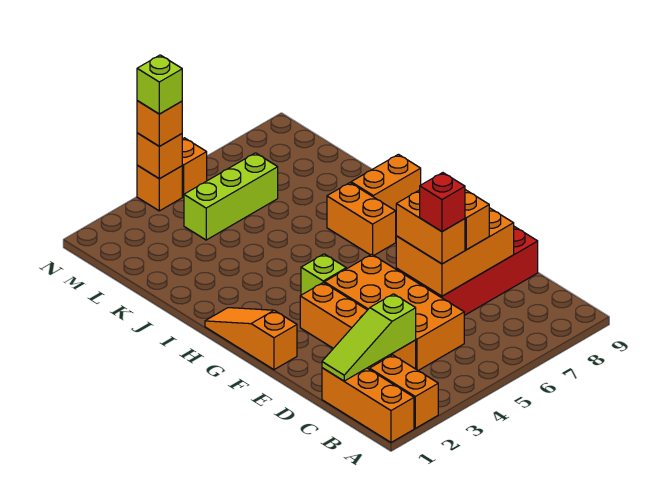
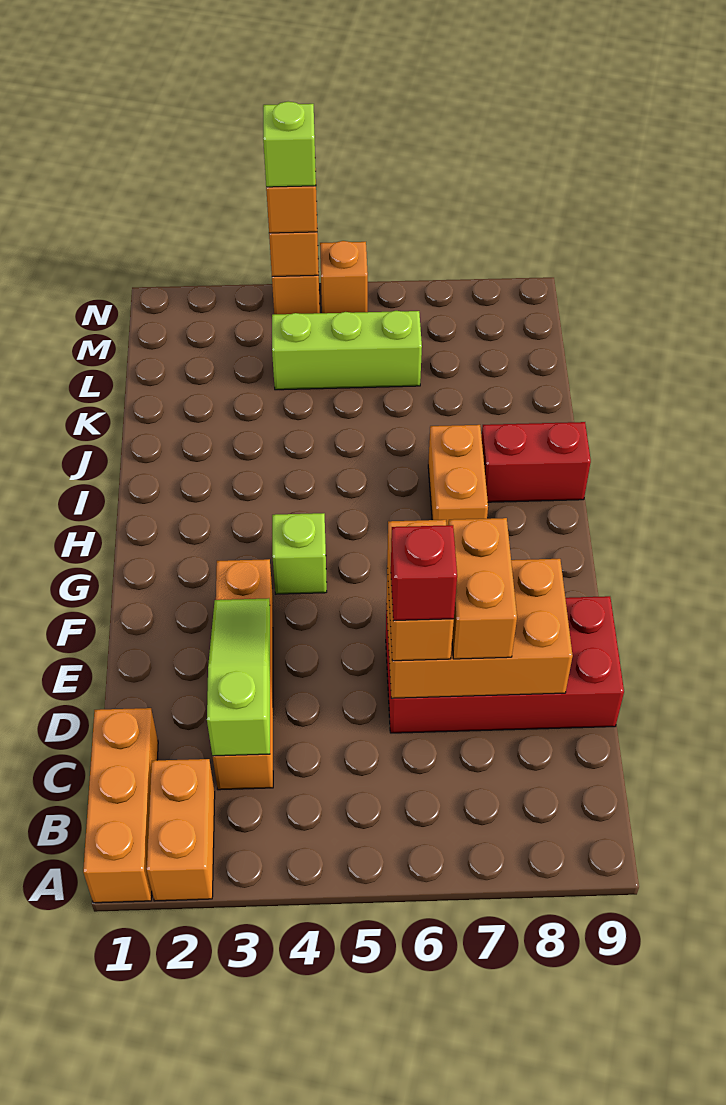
lime slope C1:C3 level 2 top 3 -> lime slope C3:E3 level 2 top C
orange brick C4:F5 level 1 -> none
orange slope F1:H1 level 1 top F -> none
orange brick I8:I9 level 1 -> red brick I8:I9 level 1

